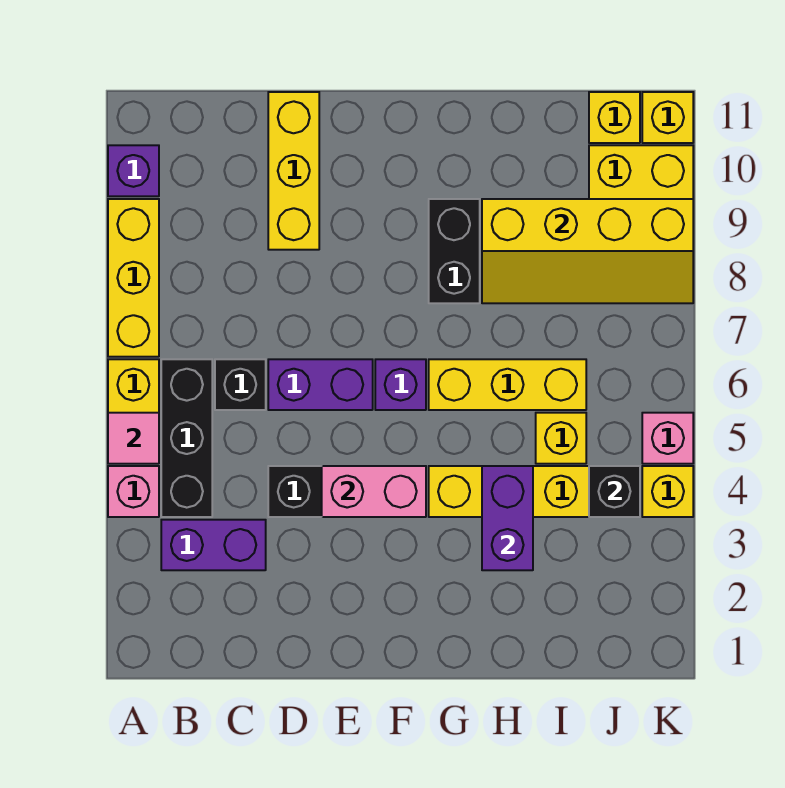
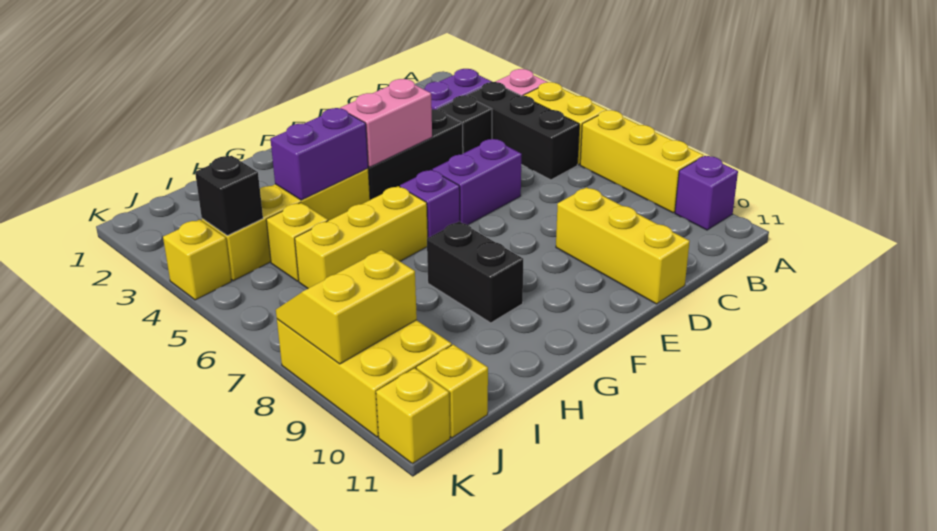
pink tile A5 level 2 -> none
black brick C6 level 1 -> black brick C4 level 1
purple brick H3:H4 level 2 -> purple brick G4:H4 level 2
yellow slope H8:K9 level 2 top 9 -> yellow slope J8:K9 level 2 top 9
pink brick K5 level 1 -> none

